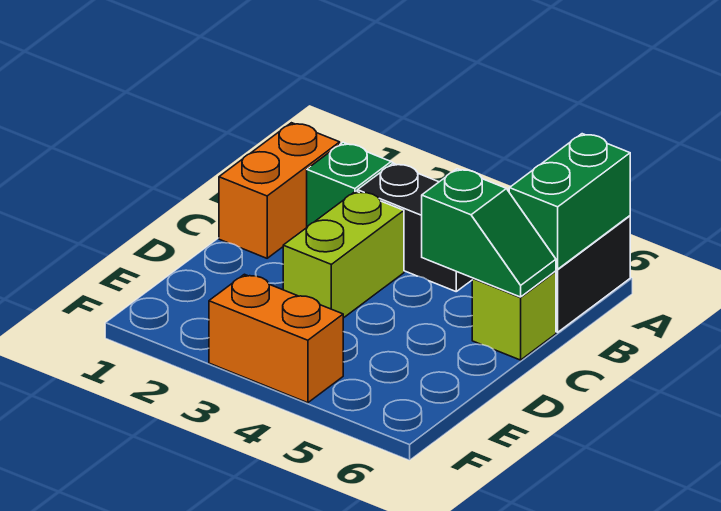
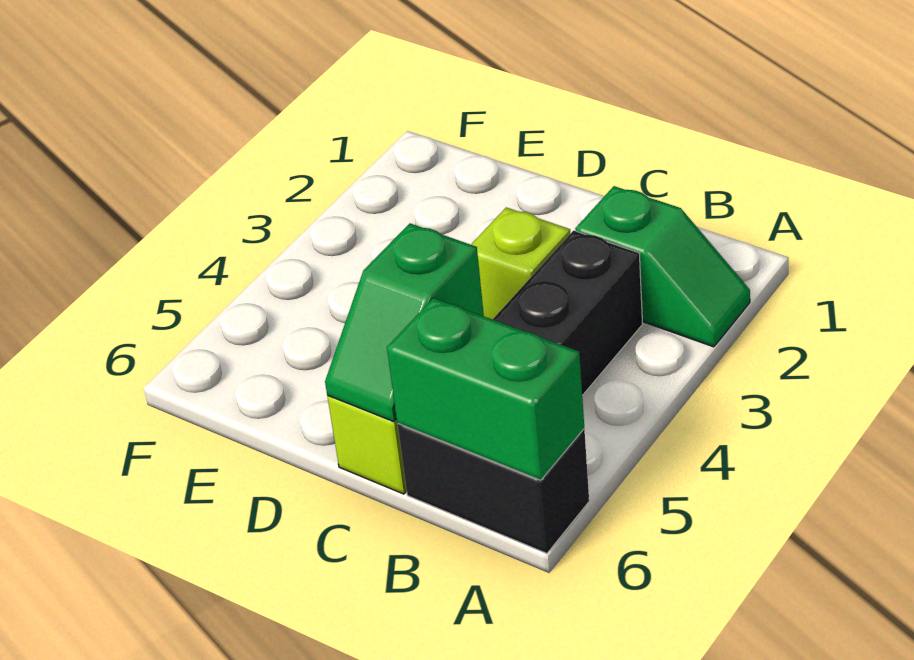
orange brick B1:C1 level 1 -> none
lime brick C3:D3 level 1 -> lime brick C3 level 1
orange brick F3:F4 level 1 -> none

